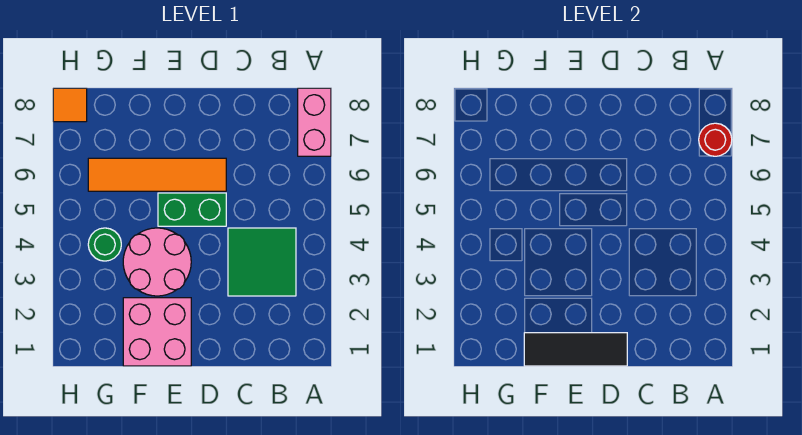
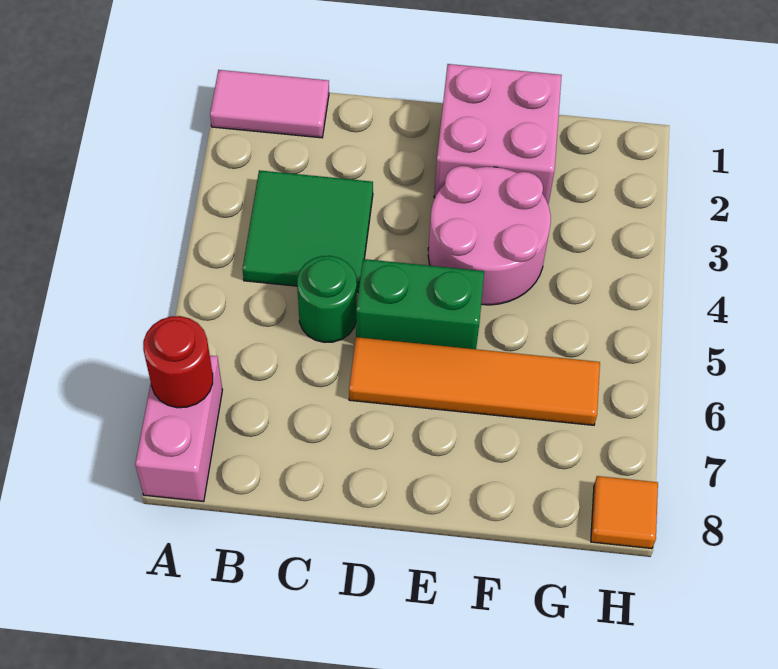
none -> pink tile A1:B1 level 1
black tile D1:F1 level 2 -> none
green round brick G4 level 1 -> green round brick C5 level 1

